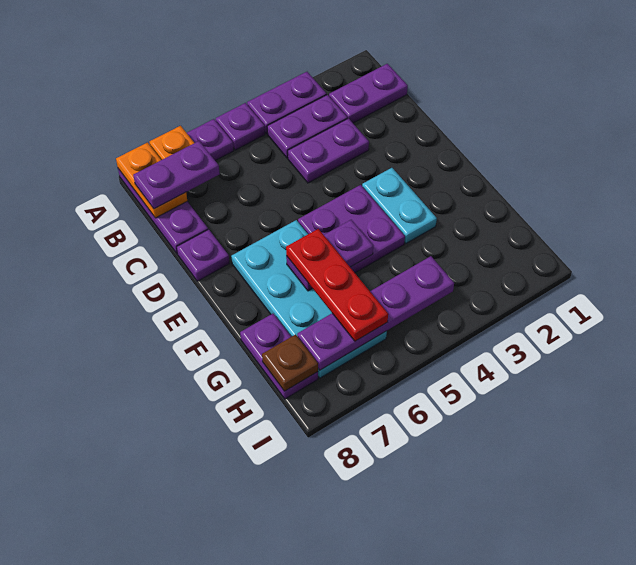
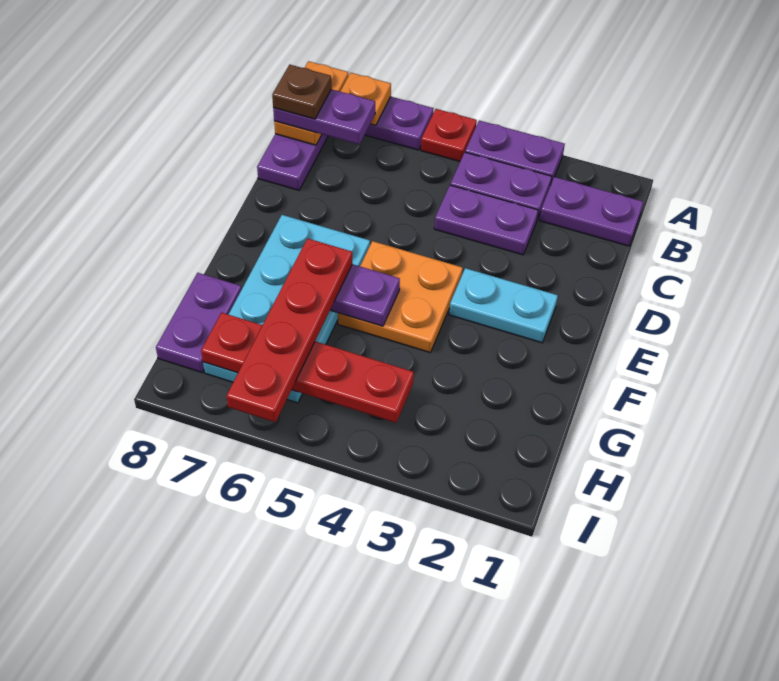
purple plate A5 level 1 -> red plate A5 level 1
purple plate D8 level 1 -> none
cyan plate E3:F3 level 1 -> cyan plate E2:E3 level 1
purple plate E4:F5 level 1 -> orange plate E4:F5 level 1
red plate F6:H6 level 3 -> red plate F6:I6 level 3
purple plate H4:H7 level 2 -> red plate H4:H7 level 2
brown plate H8 level 2 -> brown plate B8 level 4

